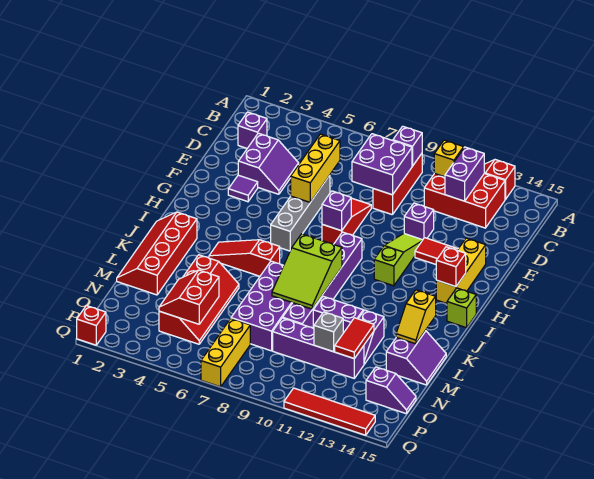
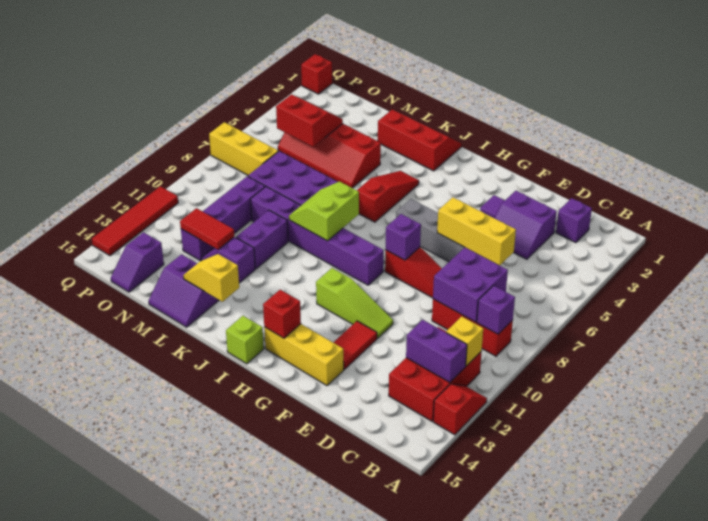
purple brick E11 level 1 -> none
red slope J1:M2 level 1 top 2 -> red slope J1:L2 level 1 top 2
lime slope J8:L9 level 2 top J -> lime slope J8:K9 level 2 top J
grey brick N11 level 2 -> none

